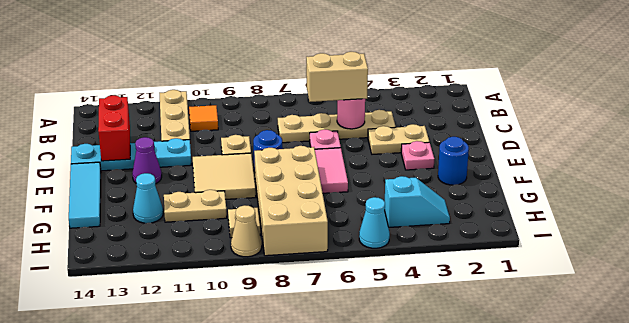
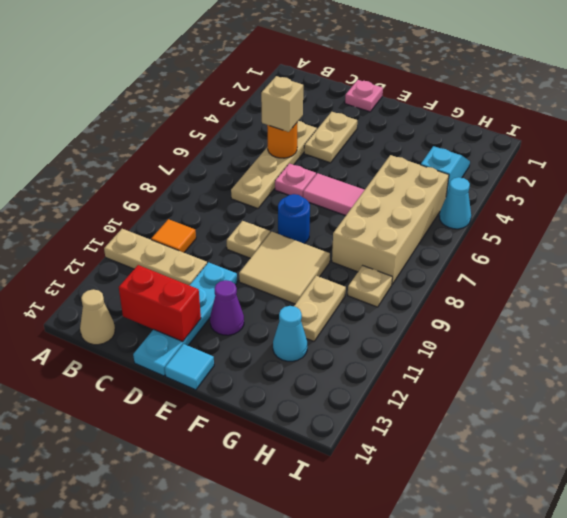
pink round brick C5 level 2 -> orange round brick C5 level 2
tan brick C5:C6 level 3 -> tan brick C5 level 3
pink plate E3 level 1 -> pink plate D1 level 1
cyan tile E14:G14 level 1 -> cyan tile E14 level 1
blue round brick F2 level 1 -> none
tan brick F7:I8 level 1 -> tan brick G5:H8 level 1
tan cone I9 level 1 -> tan cone B14 level 1

